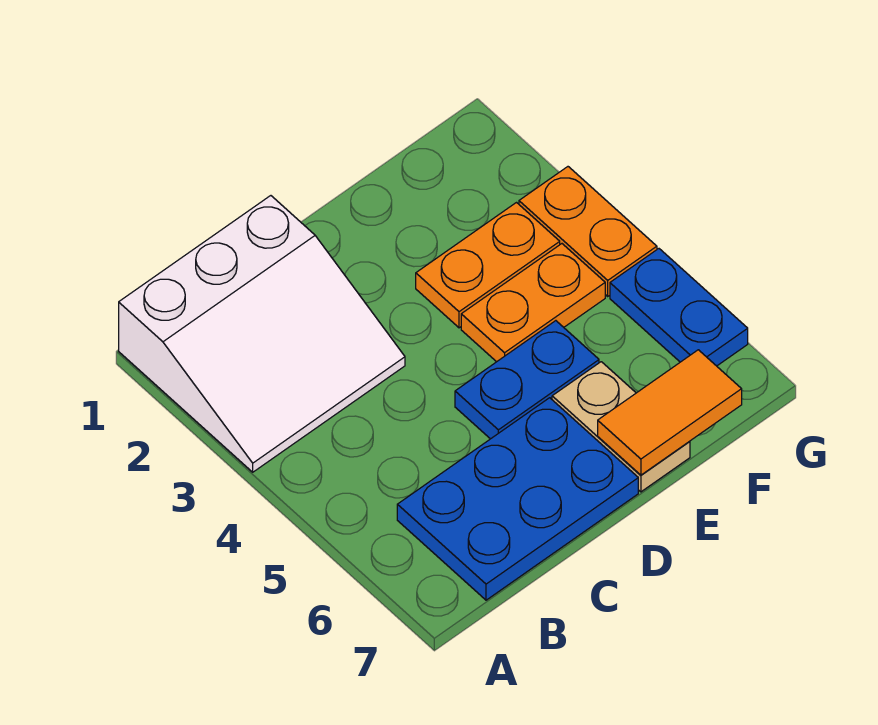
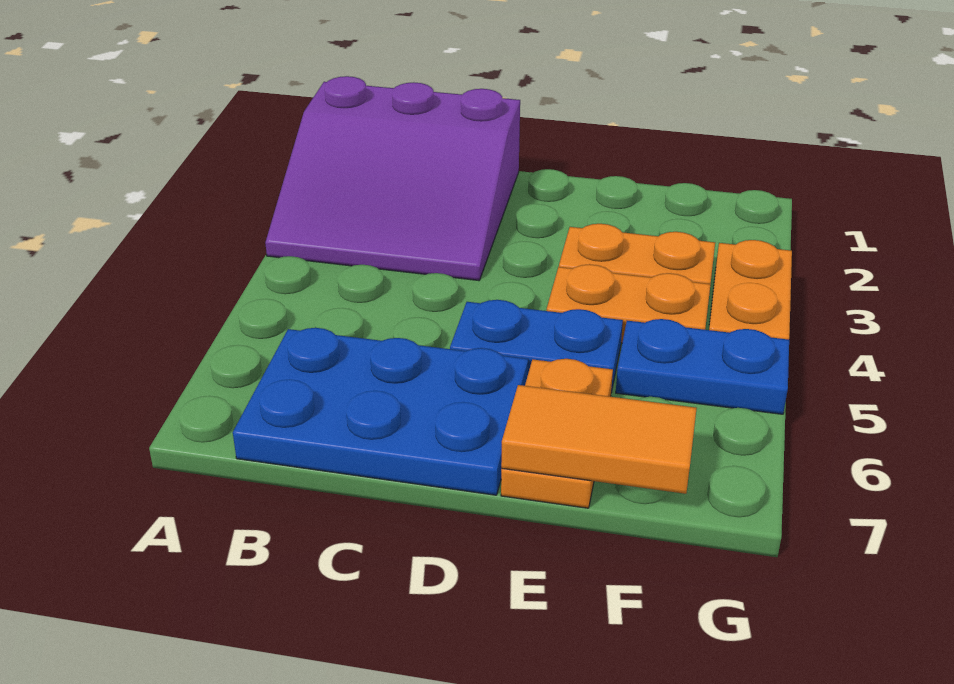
white slope A1:C3 level 1 top 1 -> purple slope A1:C3 level 1 top 1
tan plate E6:E7 level 1 -> orange plate E6:E7 level 1
blue plate G5:G6 level 1 -> blue plate F5:G5 level 1

